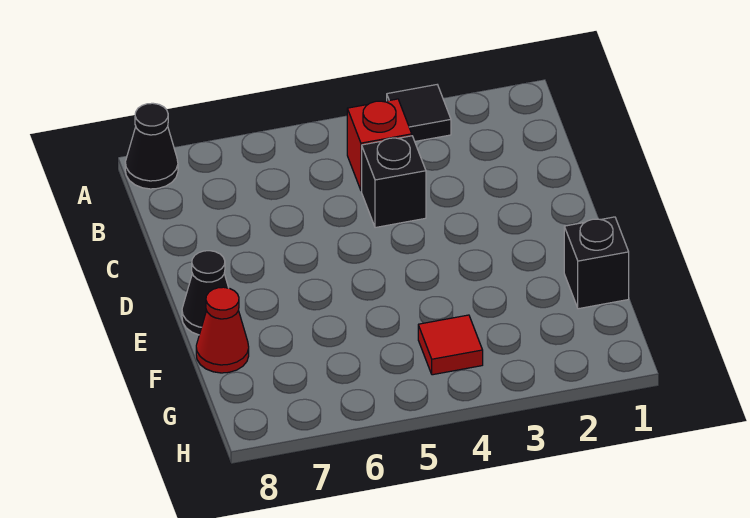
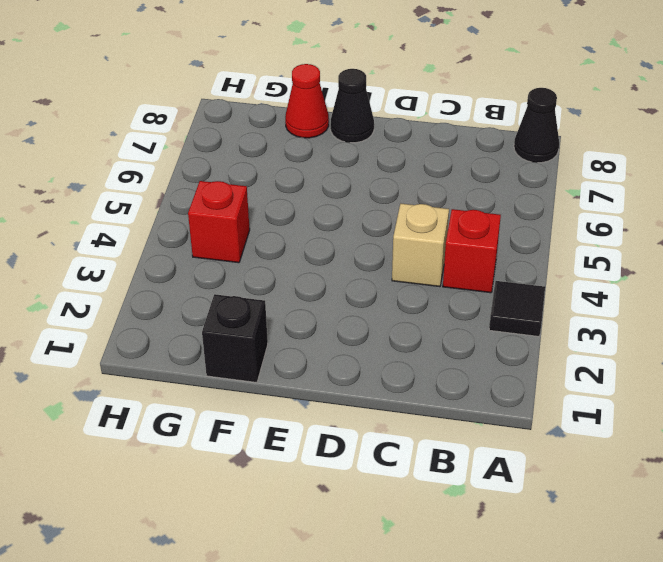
black brick C4 level 1 -> tan brick C4 level 1
red tile G4 level 1 -> red brick G4 level 1

